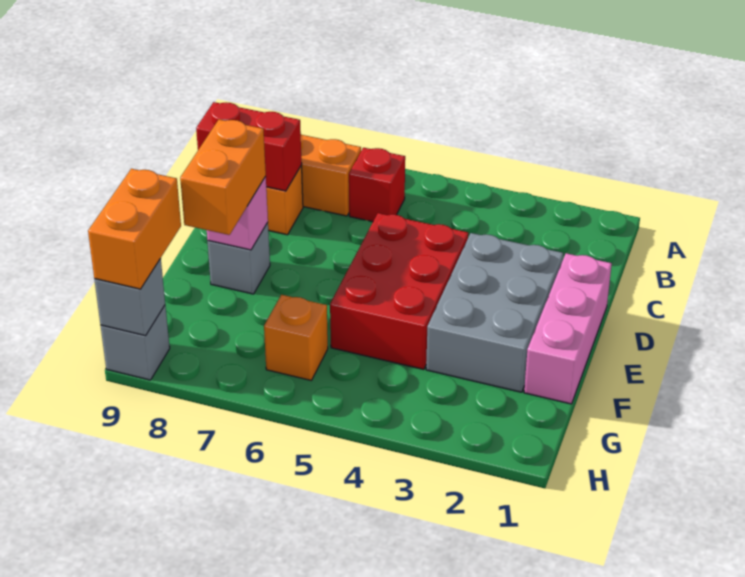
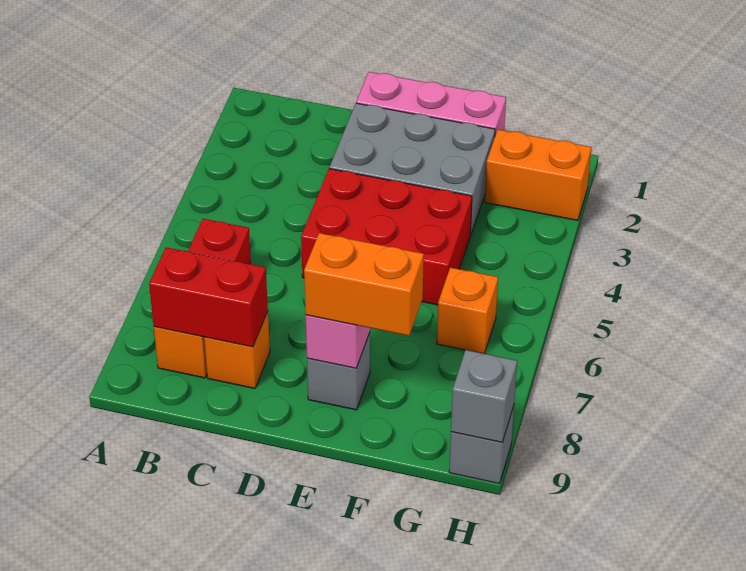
red brick C8:C9 level 2 -> red brick B8:C8 level 2
orange brick G9:H9 level 3 -> orange brick G2:H2 level 1

